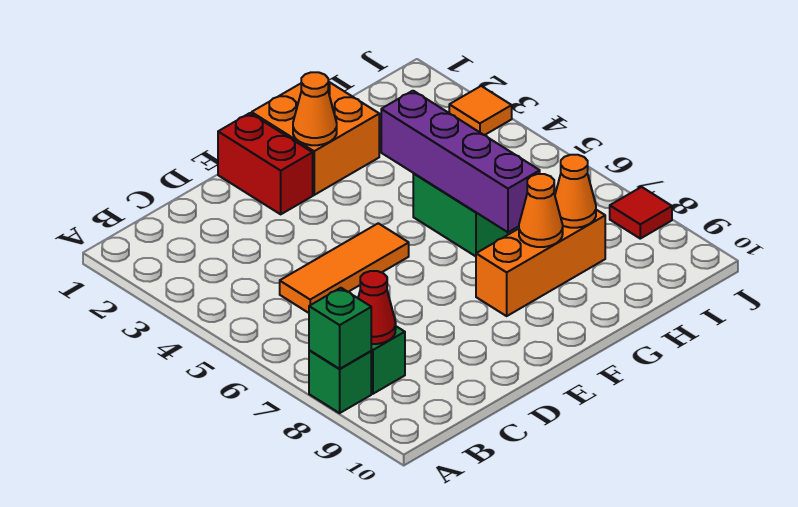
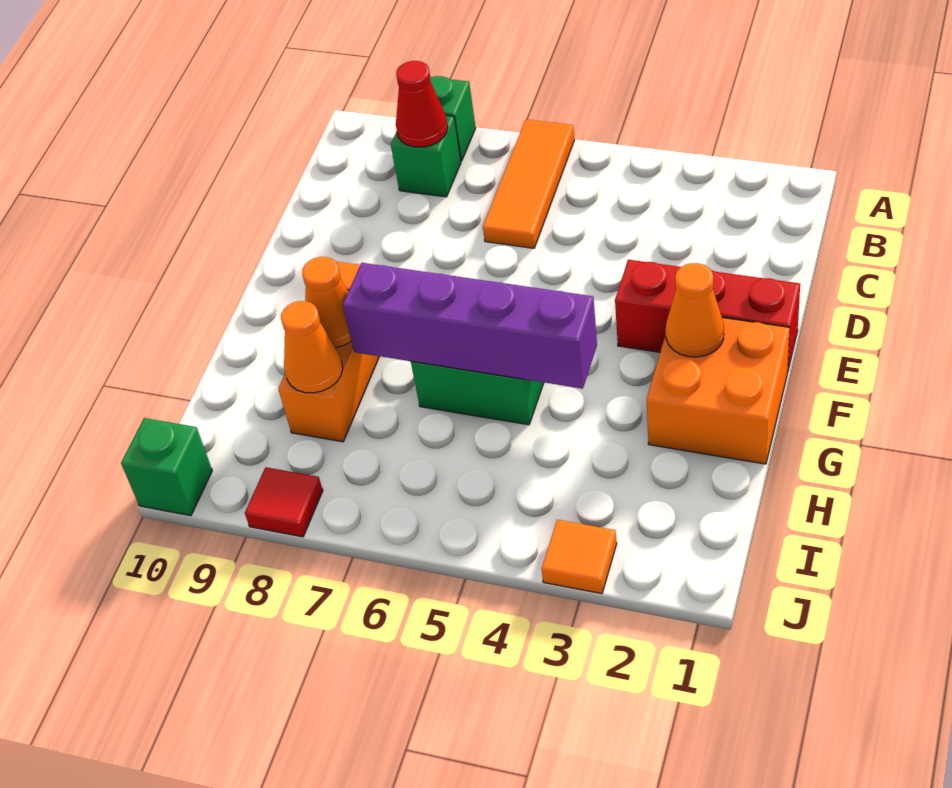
green brick A8 level 2 -> green brick J10 level 1
orange tile C5:E5 level 1 -> orange tile A6:C6 level 1
red brick E1:E2 level 1 -> red brick E1:E3 level 1

